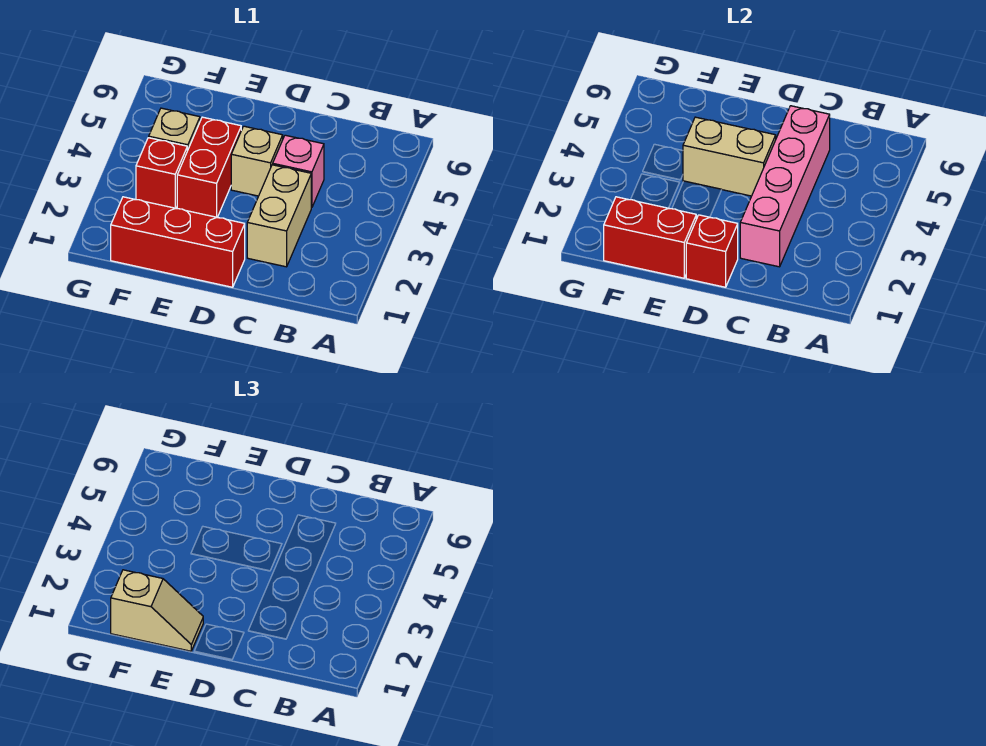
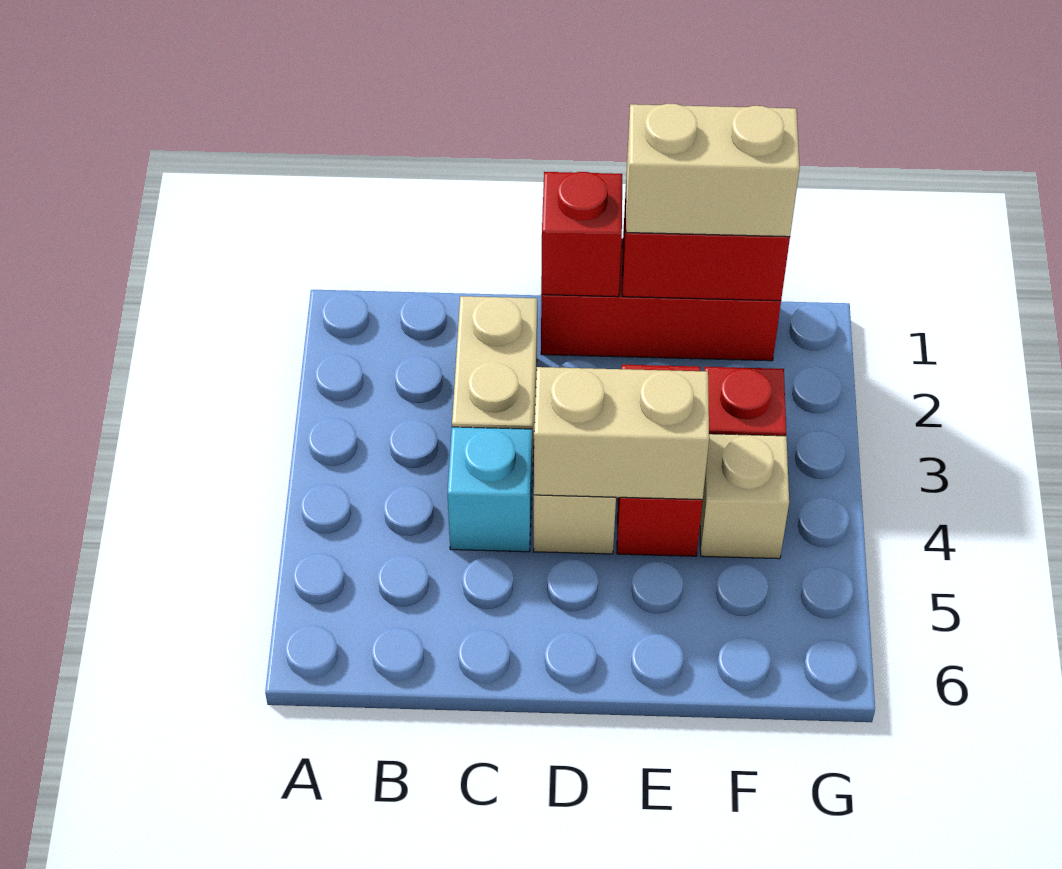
pink brick C2:C5 level 2 -> none
pink brick C4 level 1 -> cyan brick C4 level 1
tan slope E1:F1 level 3 top F -> tan brick E1:F1 level 3

